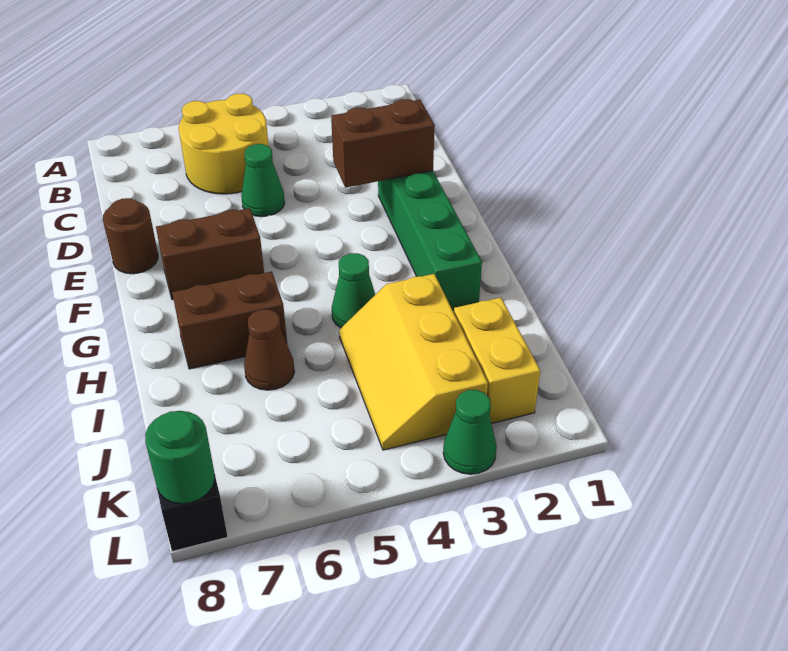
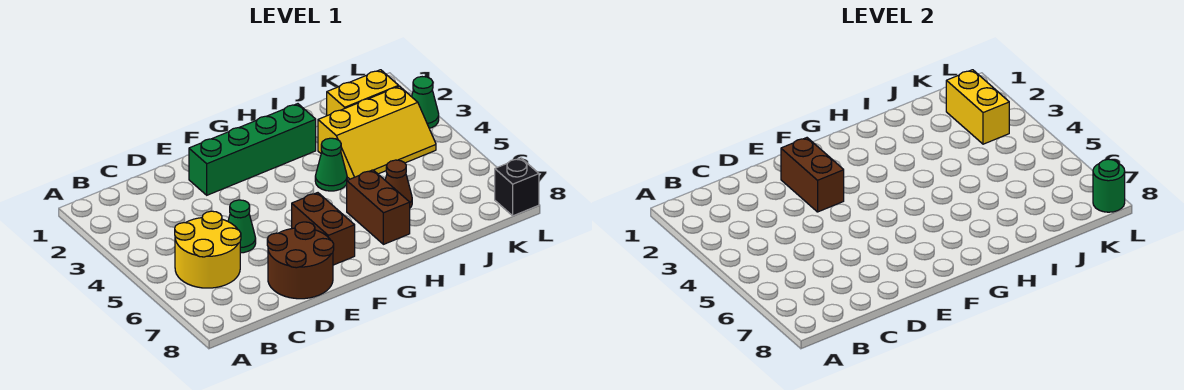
brown round brick E8 level 1 -> brown round brick D7:E8 level 1
none -> yellow brick K2:K3 level 2

